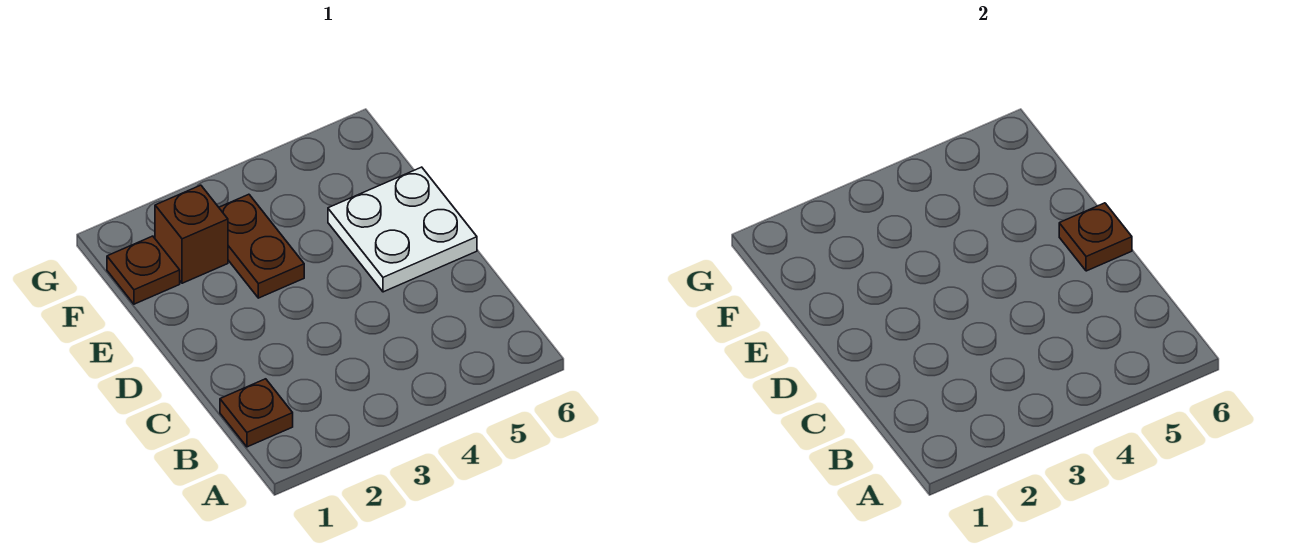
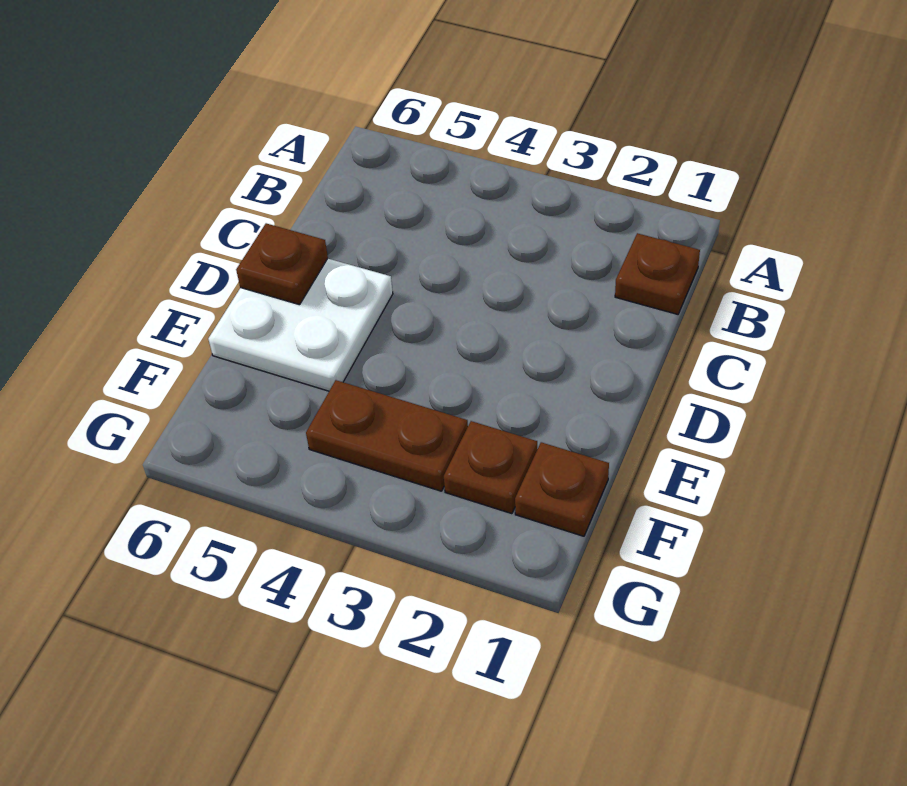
brown plate E3:F3 level 1 -> brown plate F3:F4 level 1
brown brick F2 level 1 -> brown plate F2 level 1

